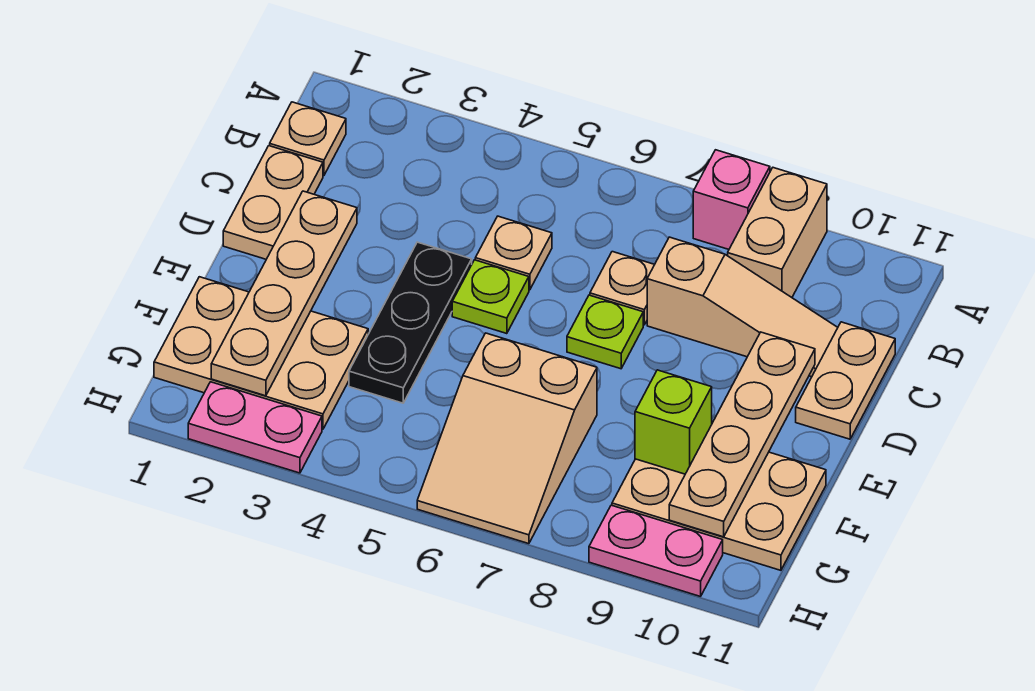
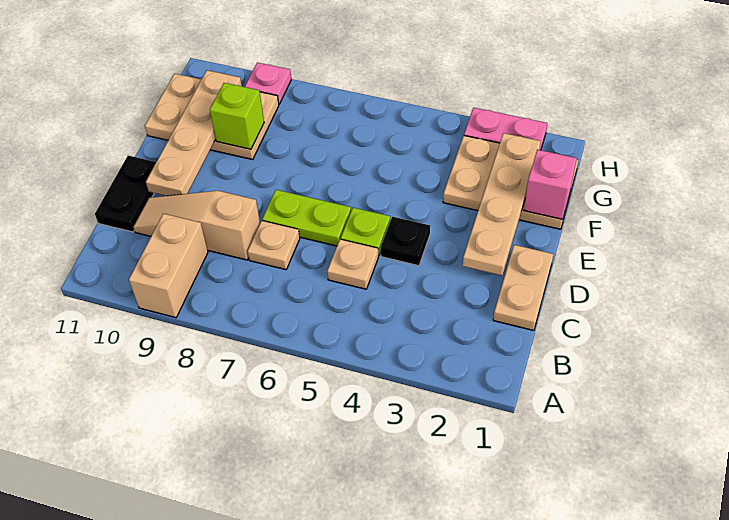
pink brick A8 level 1 -> pink brick F1 level 2
tan plate B1 level 1 -> none
tan plate C11:D11 level 1 -> black plate C11:D11 level 1
black plate D4:F4 level 1 -> black plate D4 level 1
lime plate D7 level 1 -> lime plate D6:D7 level 1
tan slope F6:H7 level 1 top F -> none
pink plate H9:H10 level 1 -> pink plate H9 level 1

